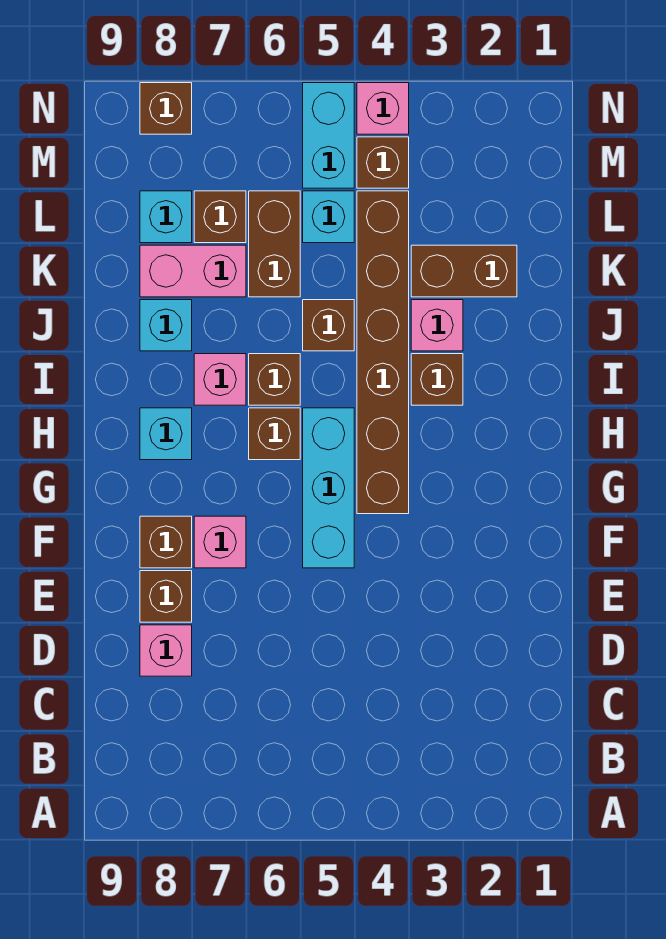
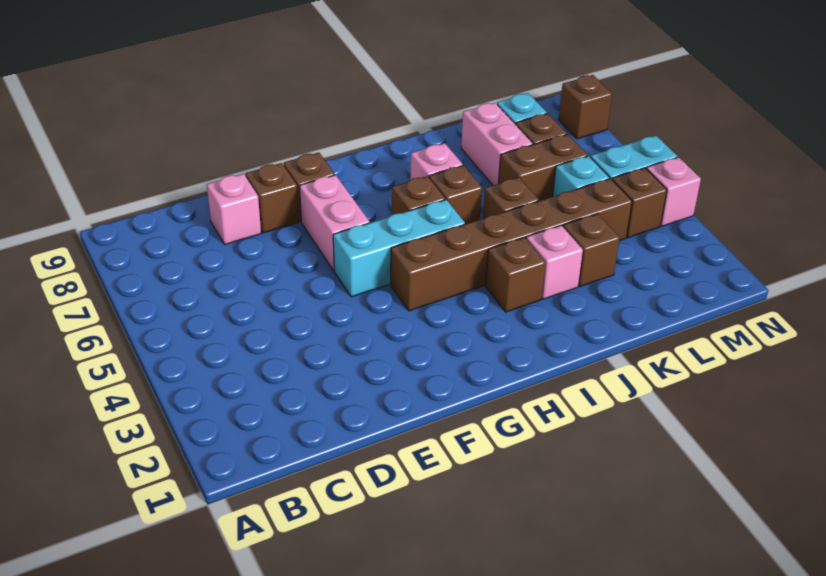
pink brick F7 level 1 -> pink brick F6:F7 level 1
cyan brick H8 level 1 -> none
cyan brick J8 level 1 -> none
brown brick K2:K3 level 1 -> brown brick K3 level 1

